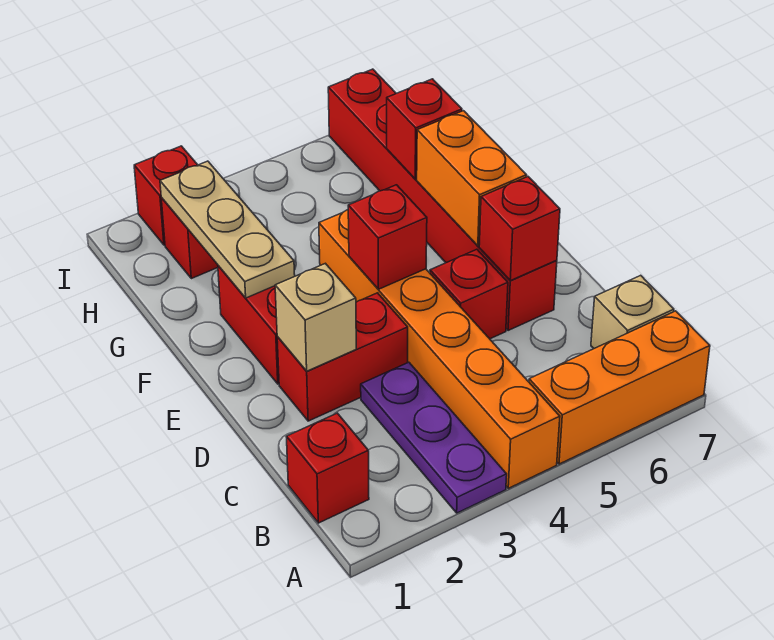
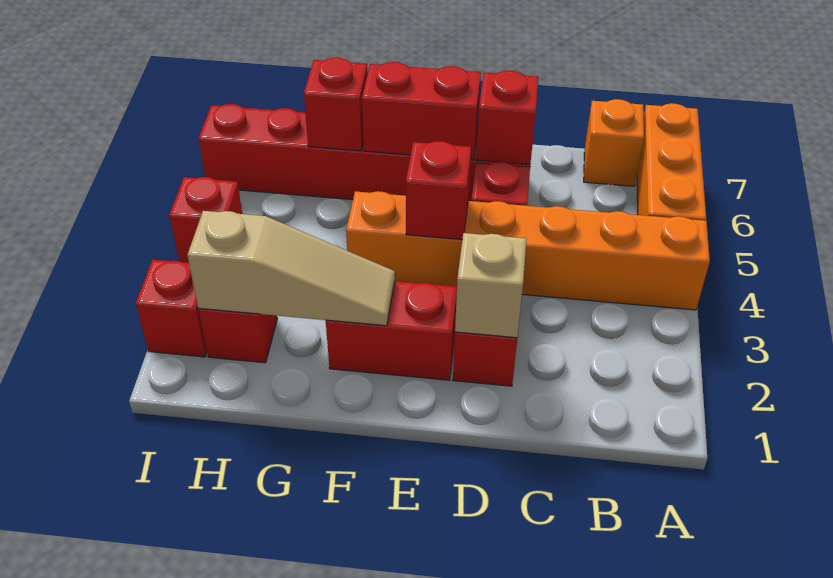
purple plate A3:C3 level 1 -> none
red brick B1 level 1 -> red brick I4 level 1
tan brick B7 level 1 -> orange brick B7 level 1
orange brick E6:F6 level 2 -> red brick E6:F6 level 2
tan plate F2:H2 level 2 -> tan slope F2:H2 level 2 top H

